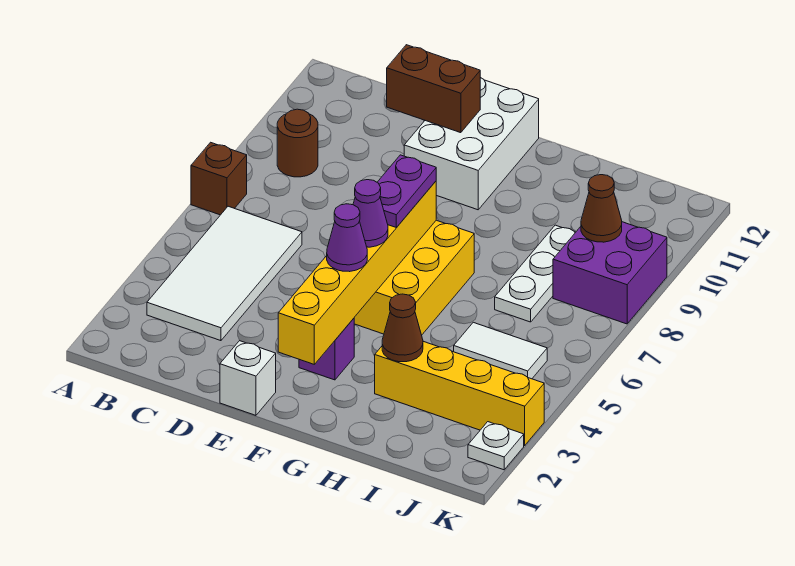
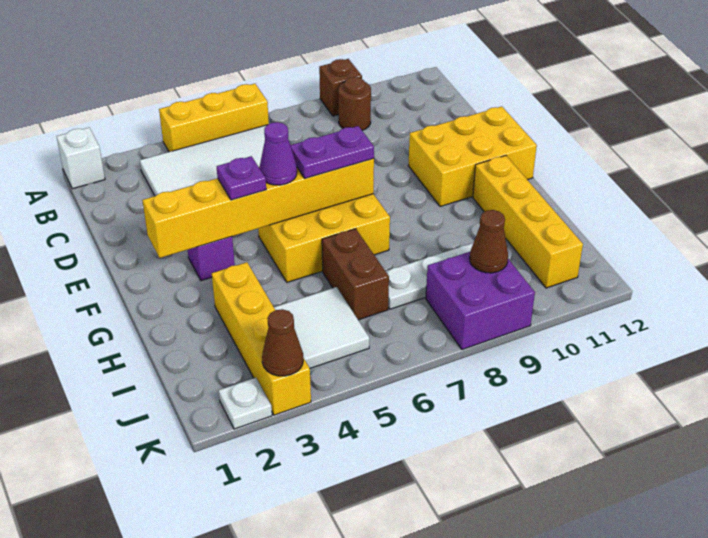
none -> yellow brick A4:A6 level 1
brown brick A7 level 1 -> brown brick A9 level 1
brown brick D11:E11 level 2 -> brown brick H6:I6 level 1
white brick E1 level 1 -> white brick A1 level 1
white brick E10:F12 level 1 -> yellow brick E10:F12 level 1
purple cone F4 level 3 -> purple plate F4 level 3
none -> yellow brick G11:J11 level 1
brown cone H3 level 2 -> brown cone K3 level 2
white tile I5:J5 level 1 -> white tile I4:J5 level 1

